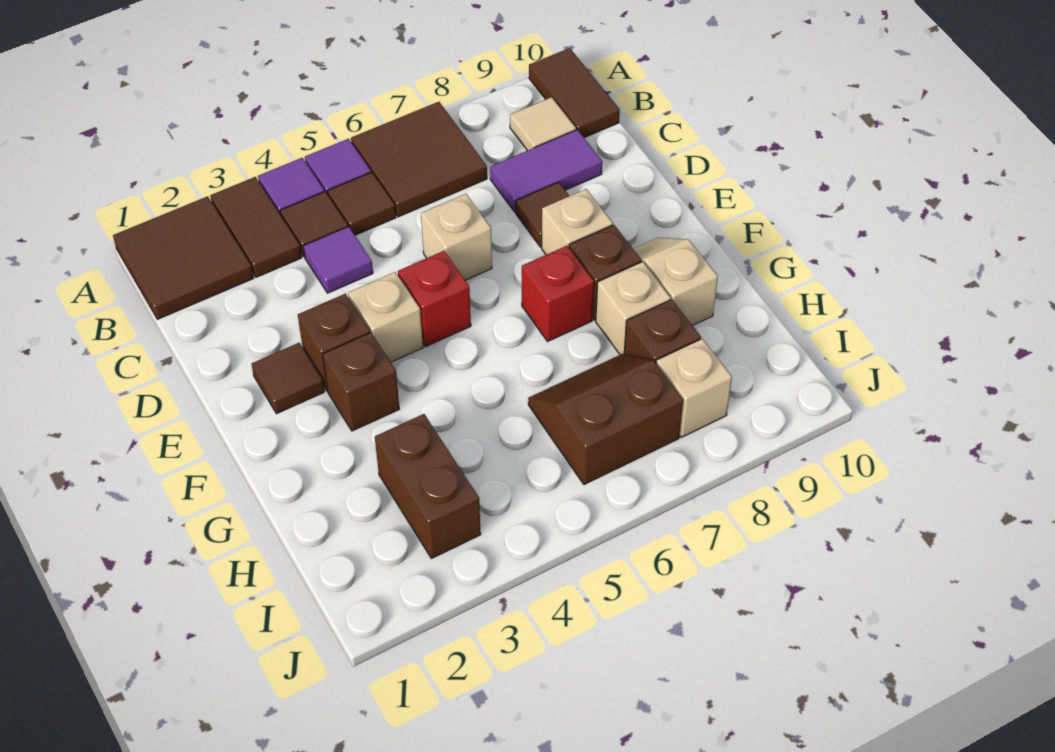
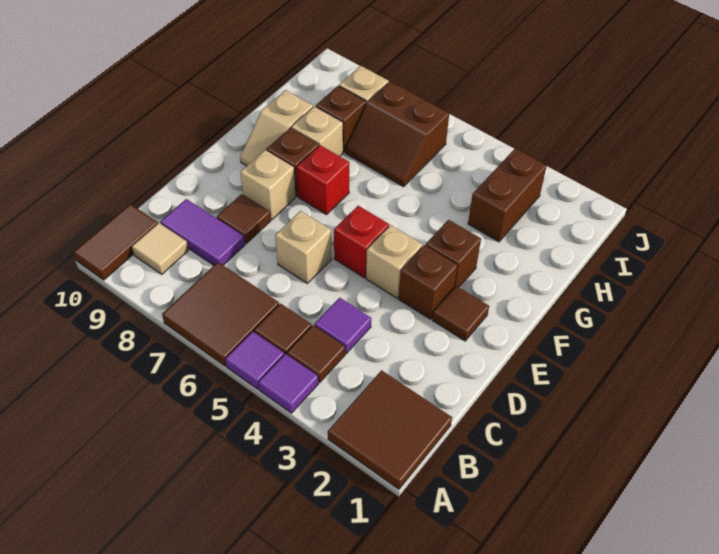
brown tile A3:B3 level 1 -> none

